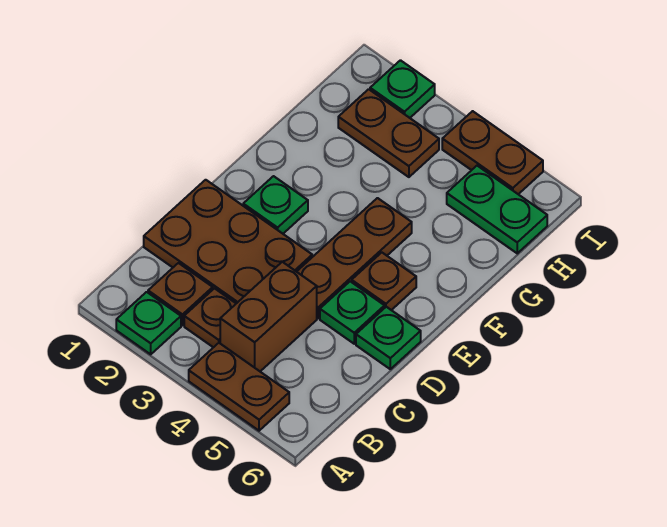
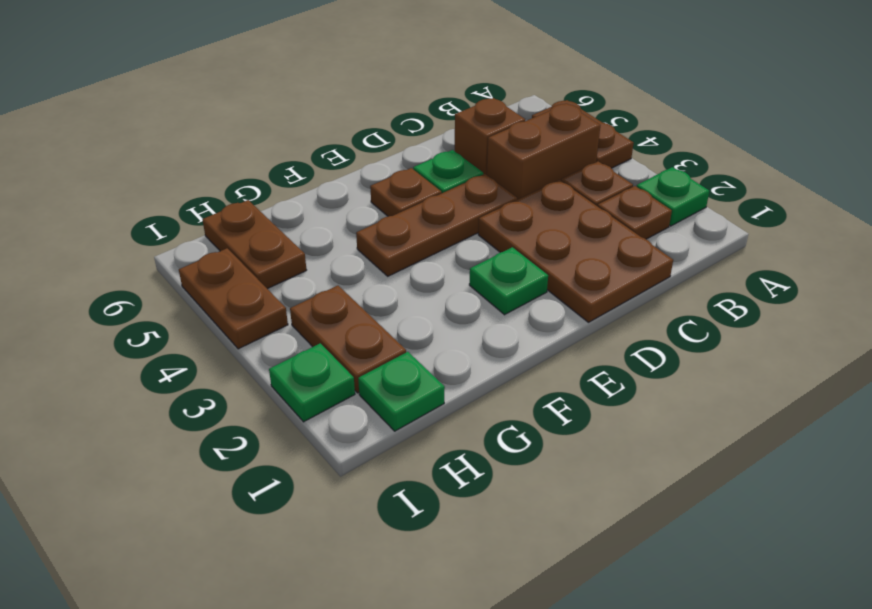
none -> brown brick C5 level 1
green plate D6 level 1 -> green plate H1 level 1
green plate H5:H6 level 1 -> brown plate H5:H6 level 1

